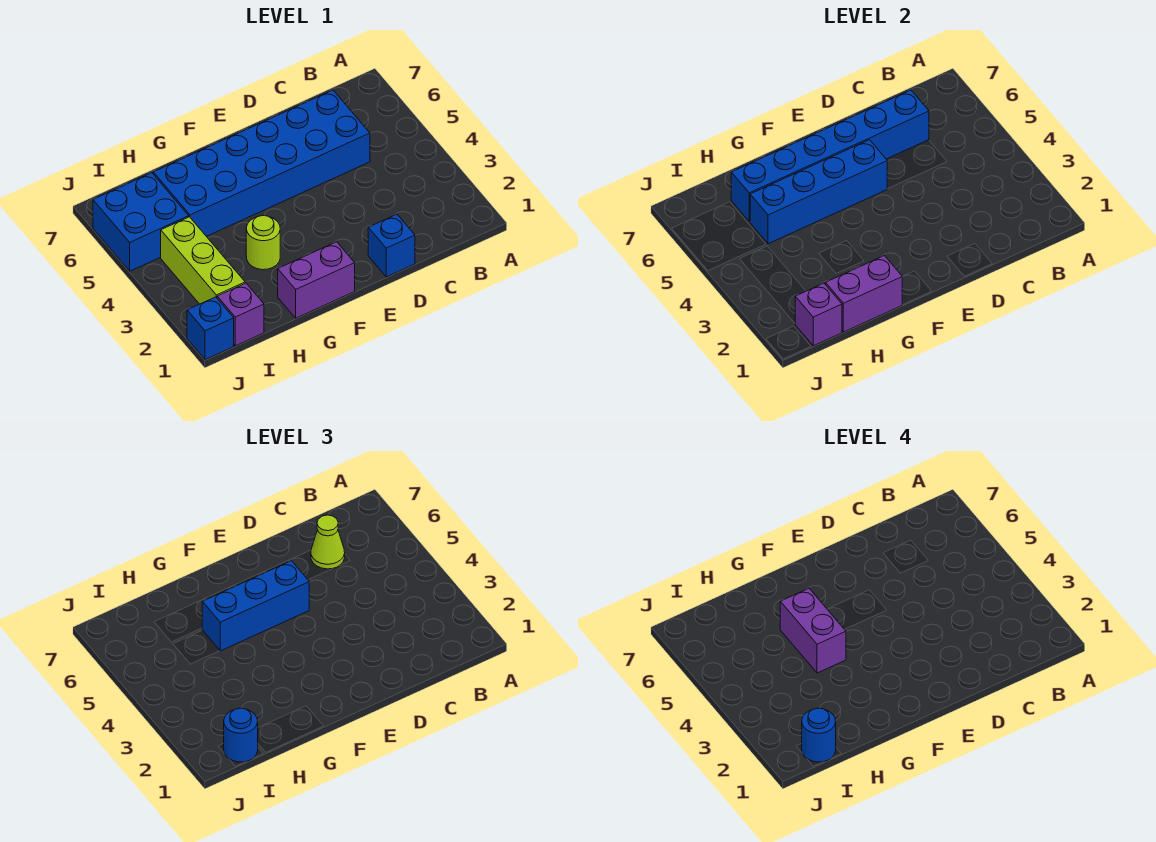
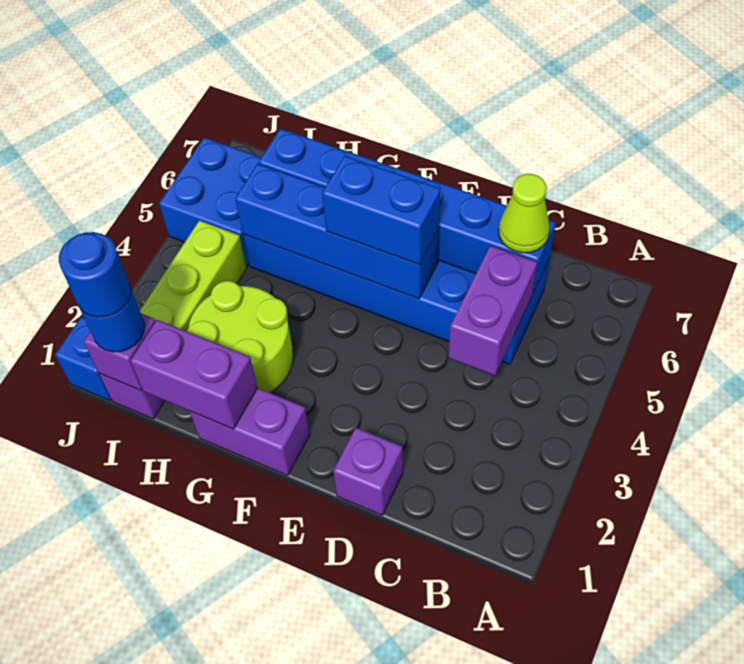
blue brick D1 level 1 -> purple brick D1 level 1
blue brick E5:G5 level 3 -> blue brick E5:F5 level 3
lime round brick G3 level 1 -> lime round brick G2:H3 level 1
purple brick G4:G5 level 4 -> purple brick C4:C5 level 2

